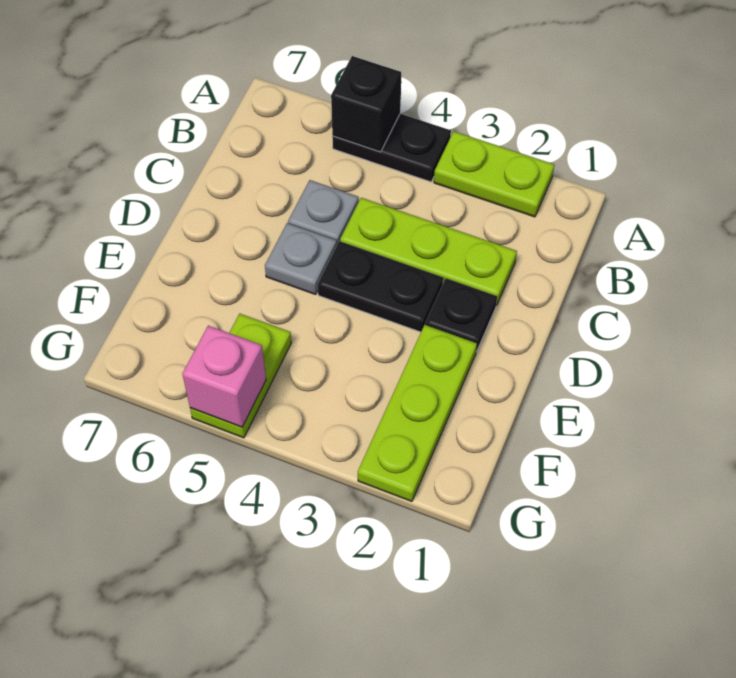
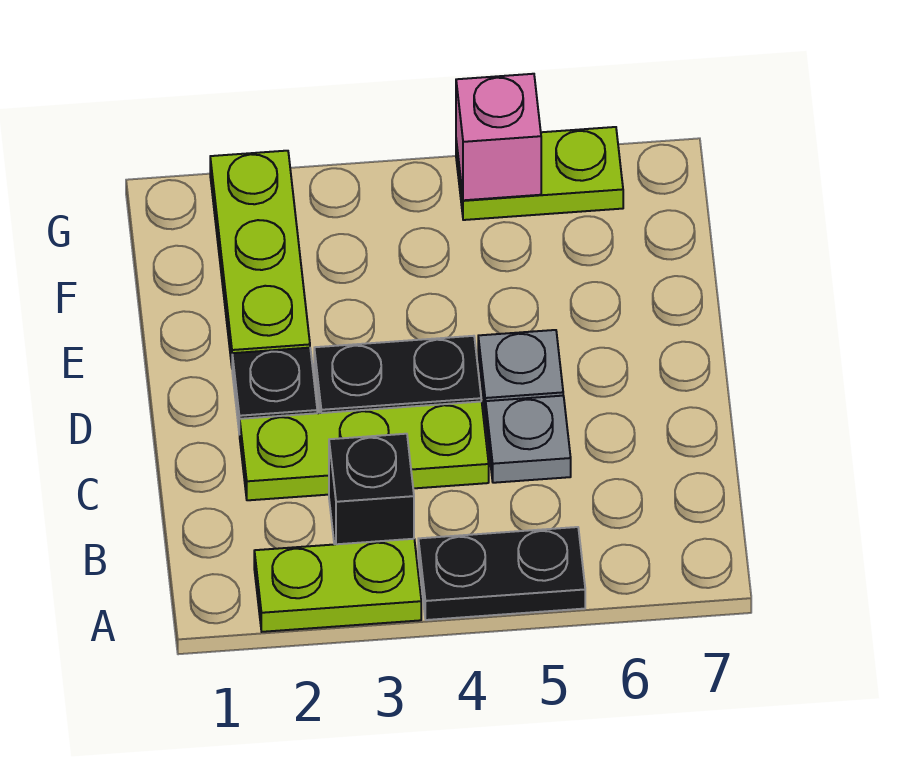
black brick A5 level 2 -> black brick B3 level 1
lime plate F5:G5 level 1 -> lime plate G5:G6 level 1

